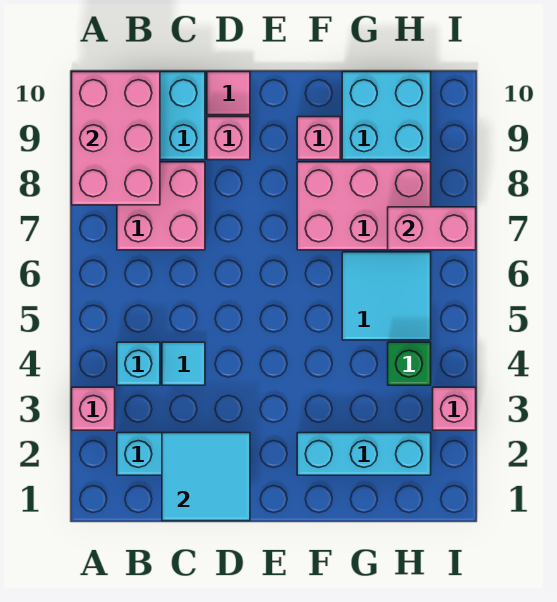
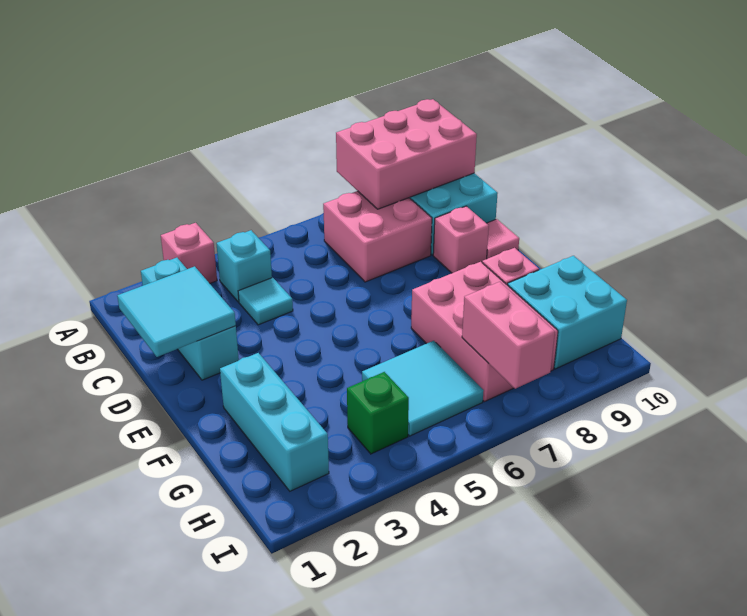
pink brick I3 level 1 -> none

